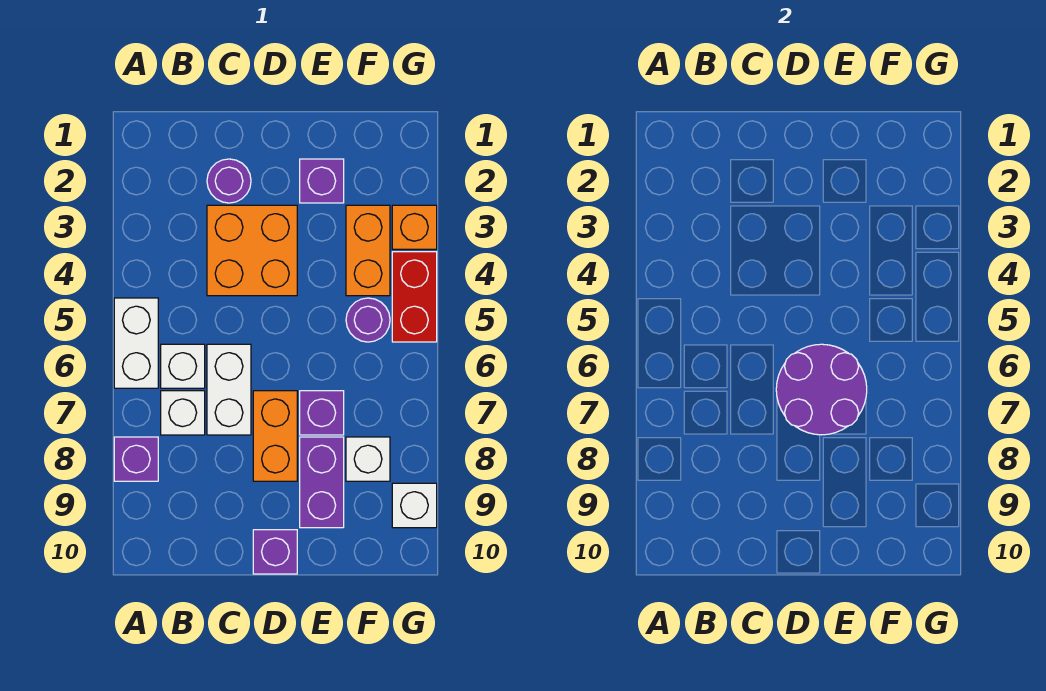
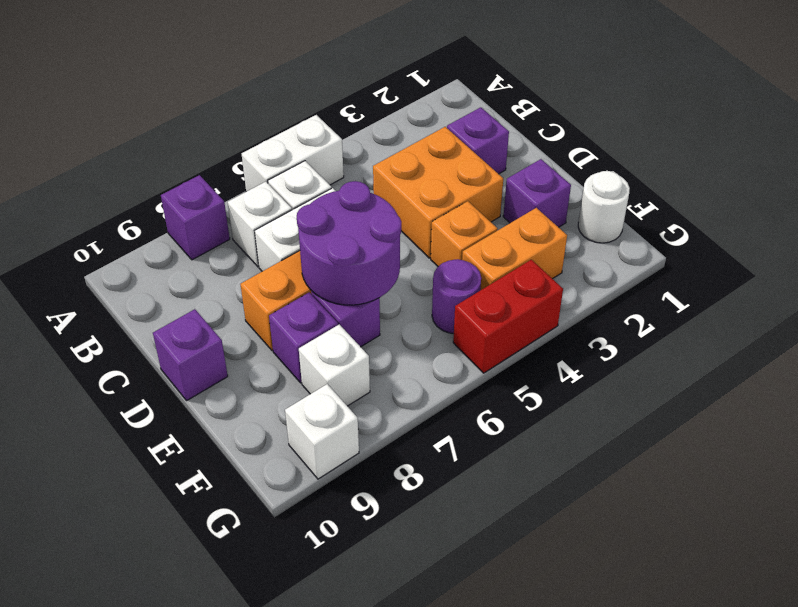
purple round brick C2 level 1 -> purple brick C2 level 1
purple brick E8:E9 level 1 -> purple brick E8 level 1
none -> white round brick F1 level 1
orange brick G3 level 1 -> orange brick E4 level 1

